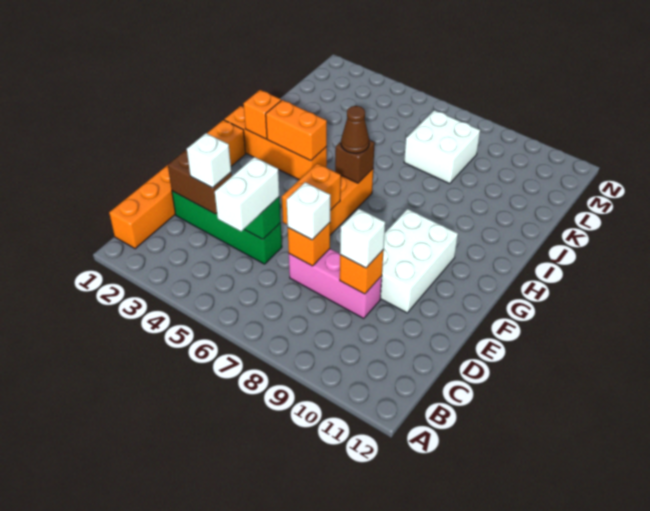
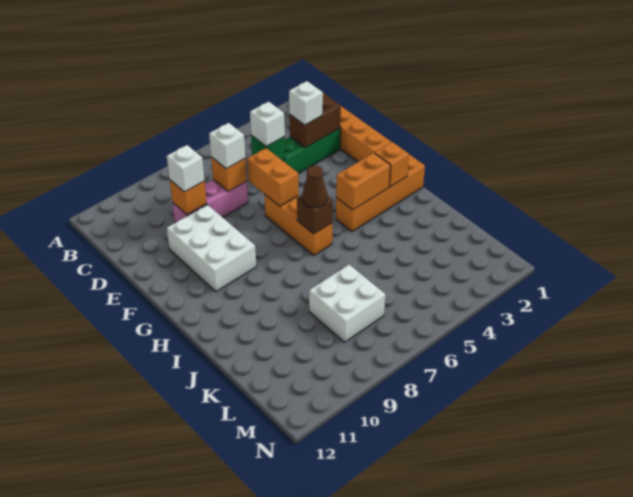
white brick C5:D5 level 3 -> white brick D5 level 3

